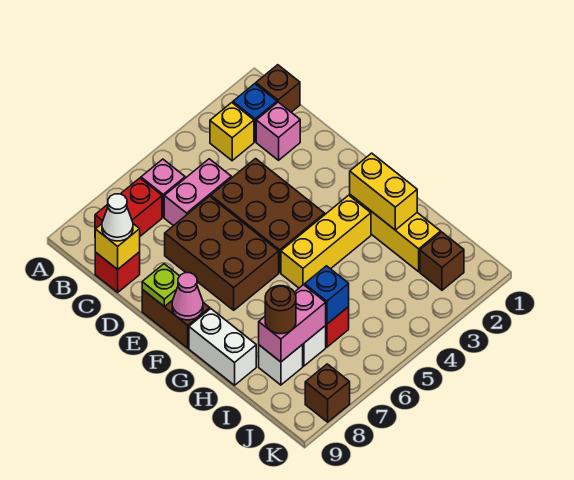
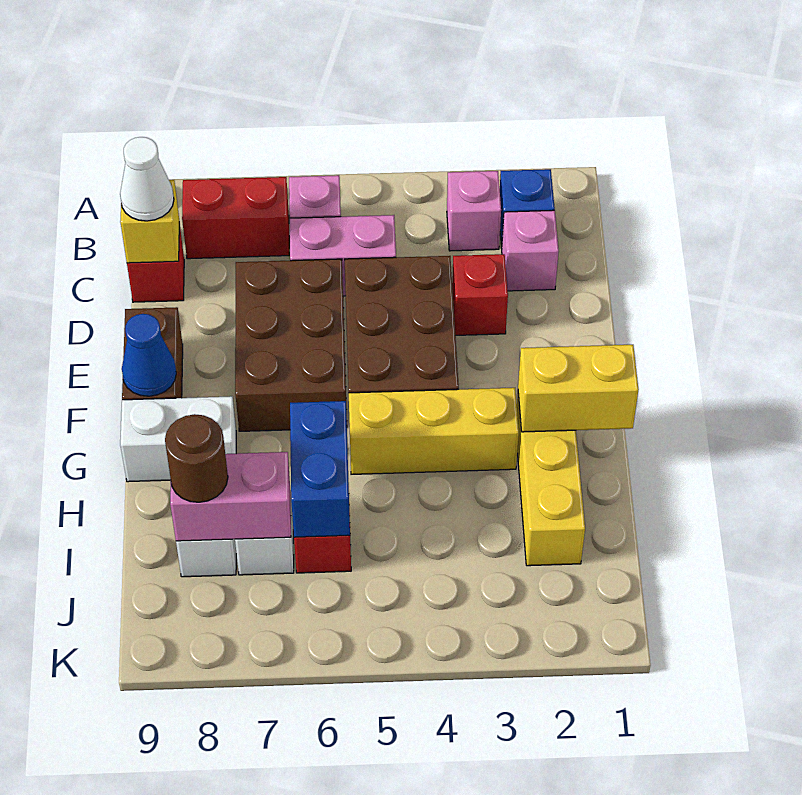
brown brick B1 level 1 -> none
yellow brick B3 level 1 -> pink brick B3 level 1
none -> red brick D3 level 1
lime plate E9 level 2 -> none
pink cone F9 level 2 -> blue cone F9 level 2
yellow brick G2:H2 level 2 -> yellow brick G1:G2 level 2
white brick G9:H9 level 1 -> white brick G8:G9 level 1
blue brick I6 level 2 -> blue brick H6:I6 level 2
brown brick J2 level 1 -> none
brown brick K8 level 1 -> none

